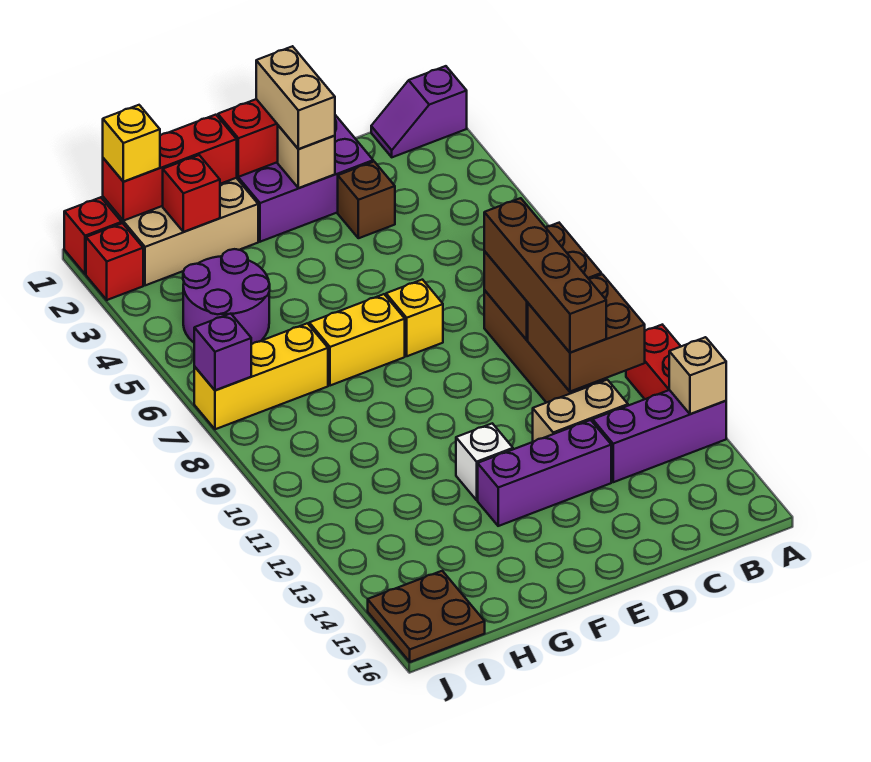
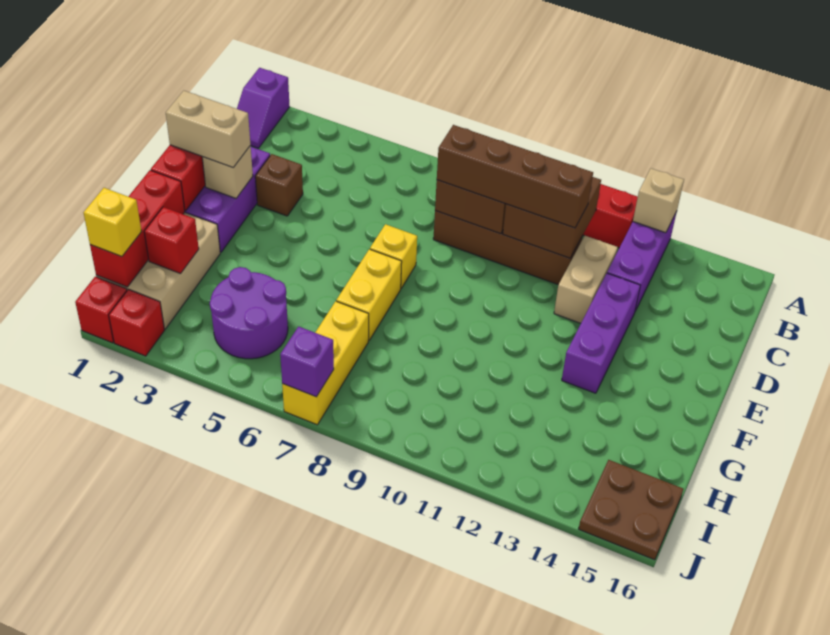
white brick F12 level 1 -> none

